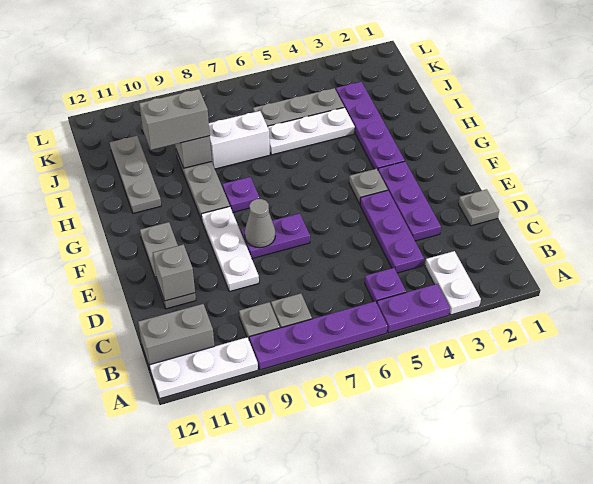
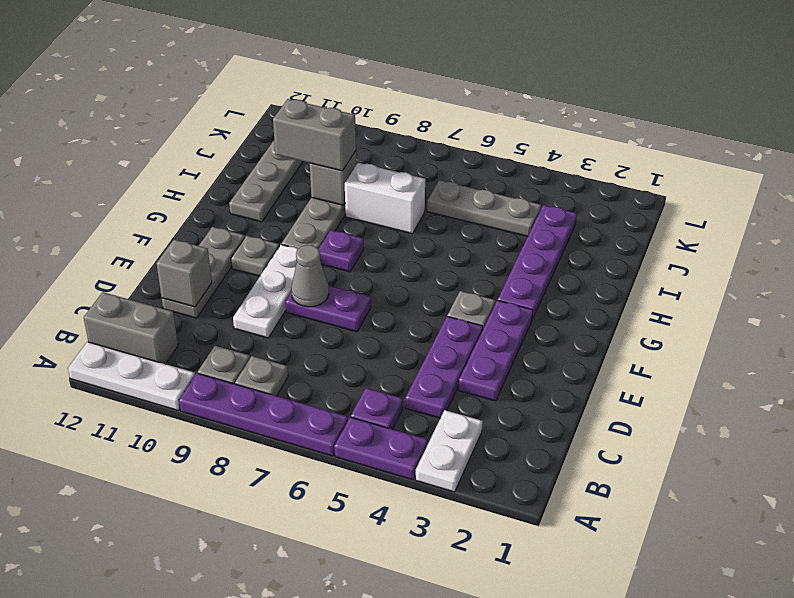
grey plate D1 level 1 -> grey plate F10 level 1
white plate I4:I6 level 1 -> none

